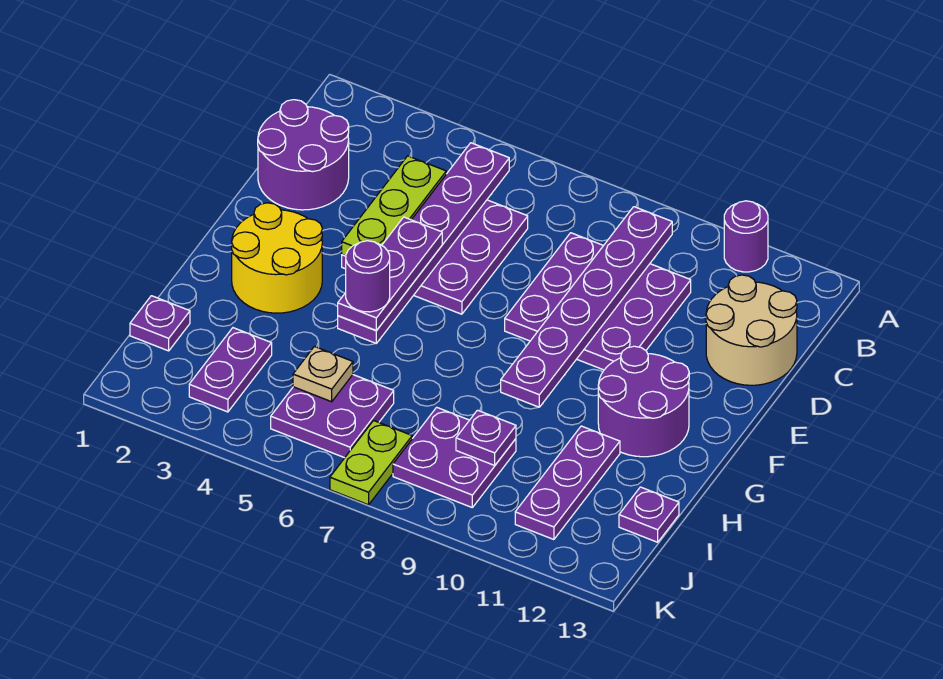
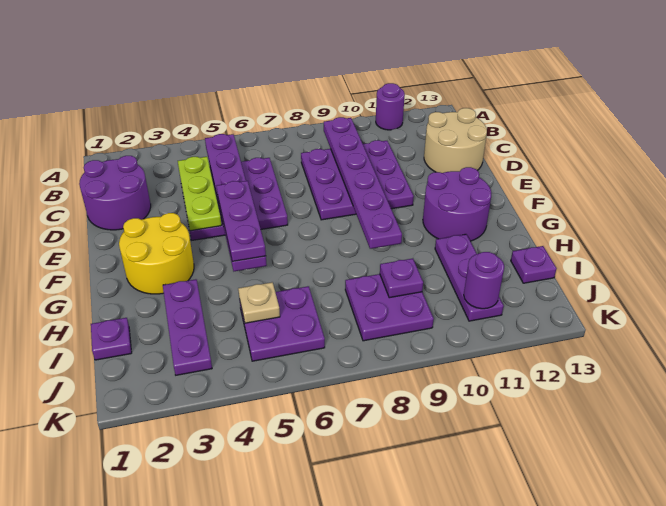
purple round brick G5 level 4 -> purple round brick J11 level 2
purple plate I3:J3 level 1 -> purple plate H3:J3 level 1
lime plate J7:K7 level 1 -> none

